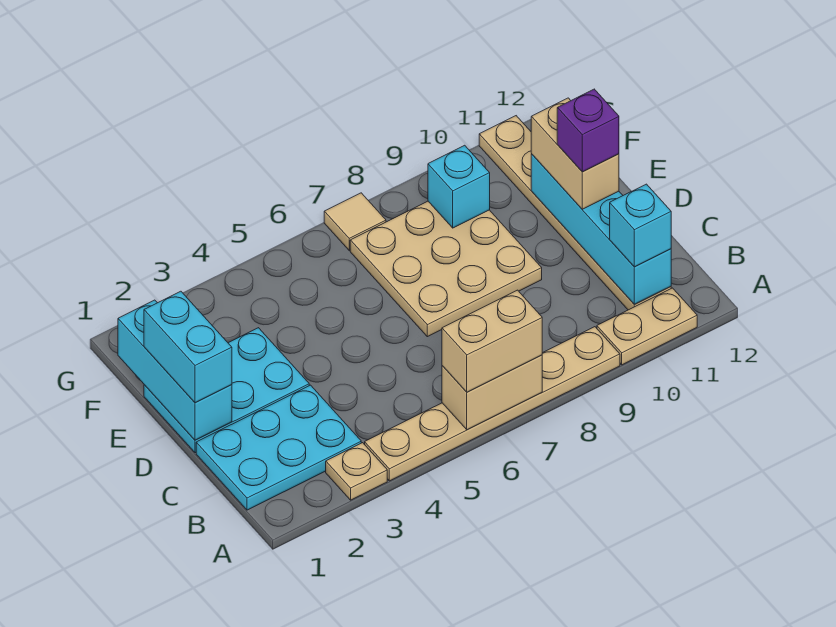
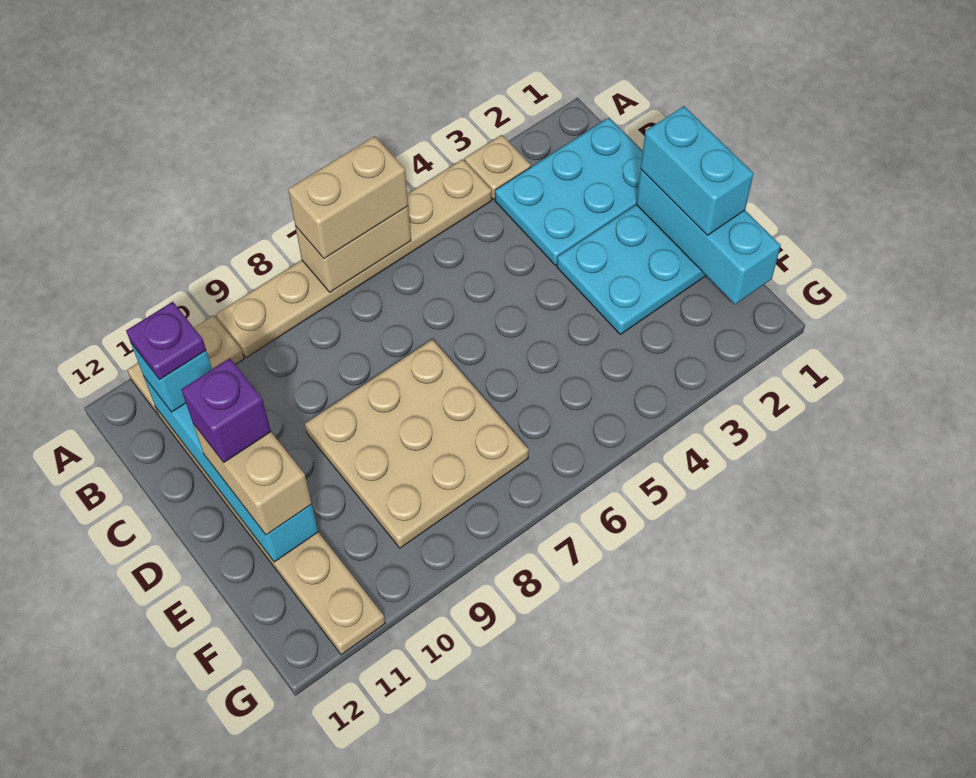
none -> purple plate B11 level 4
cyan brick F9 level 2 -> none
tan tile G7 level 1 -> none

